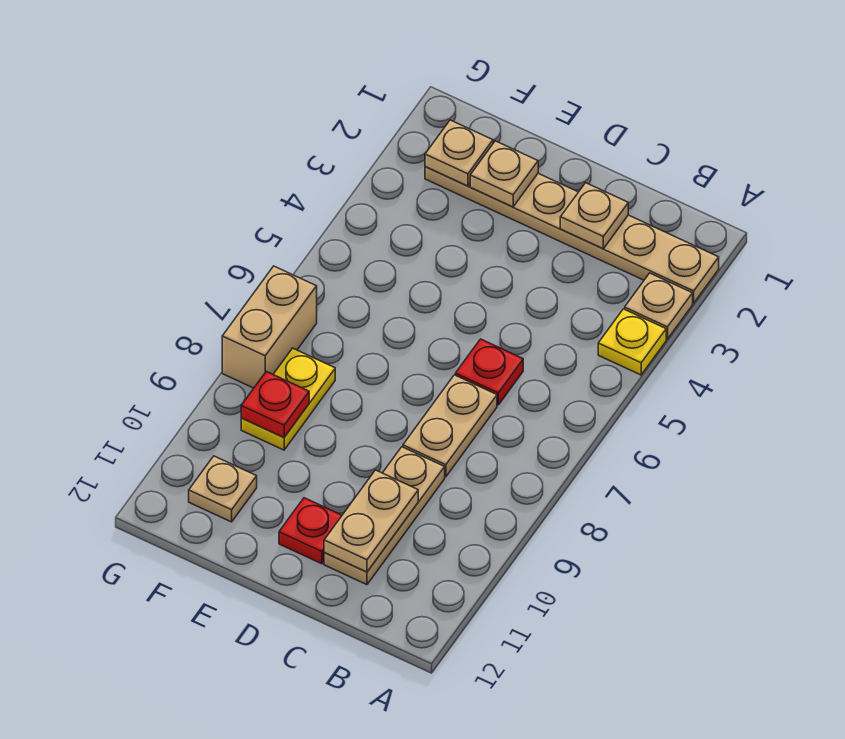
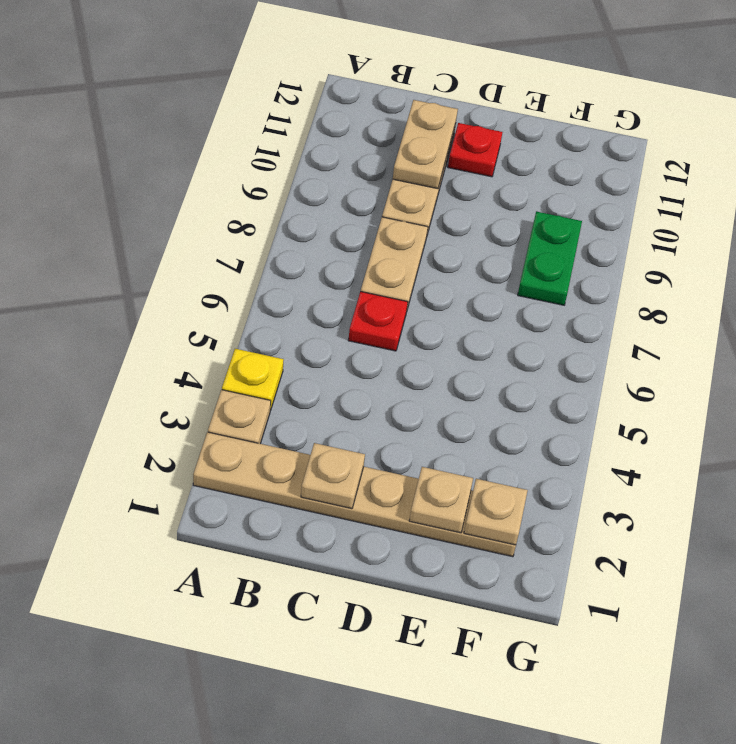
yellow plate F8:F9 level 1 -> green plate F8:F9 level 1
red plate F9 level 2 -> none
tan plate F11 level 1 -> none
tan brick G7:G8 level 1 -> none

